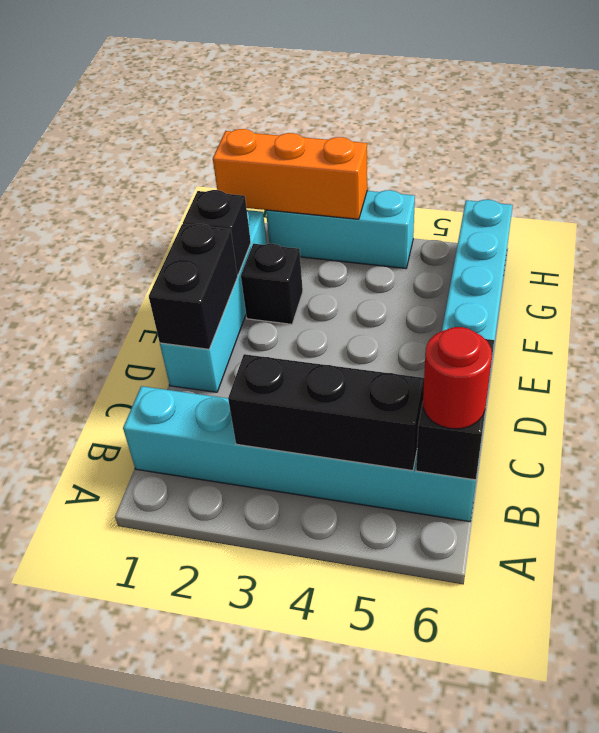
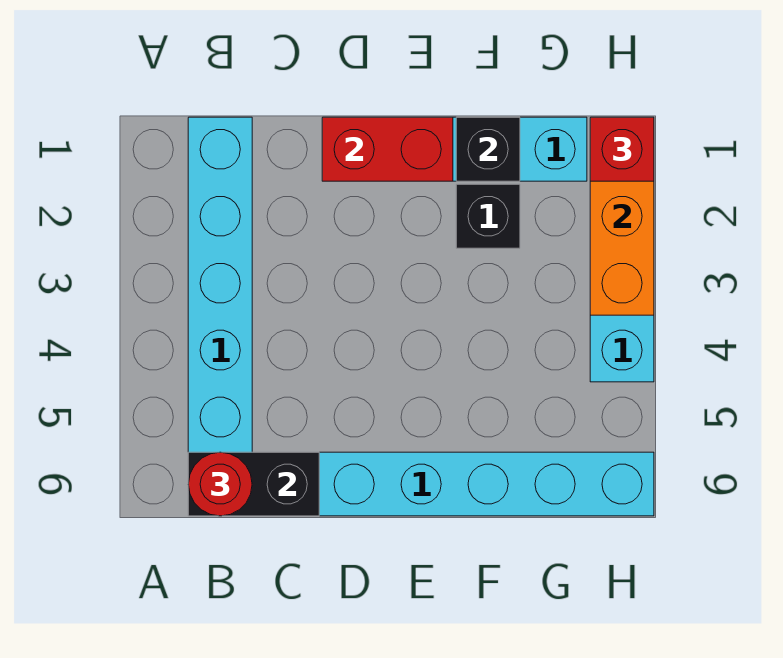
black brick B3:B5 level 2 -> none
black brick D1:E1 level 2 -> red brick D1:E1 level 2
none -> red brick H1 level 3

